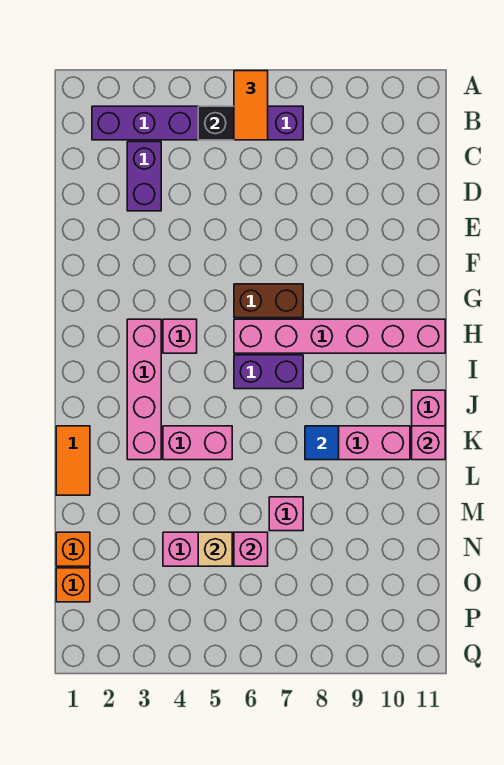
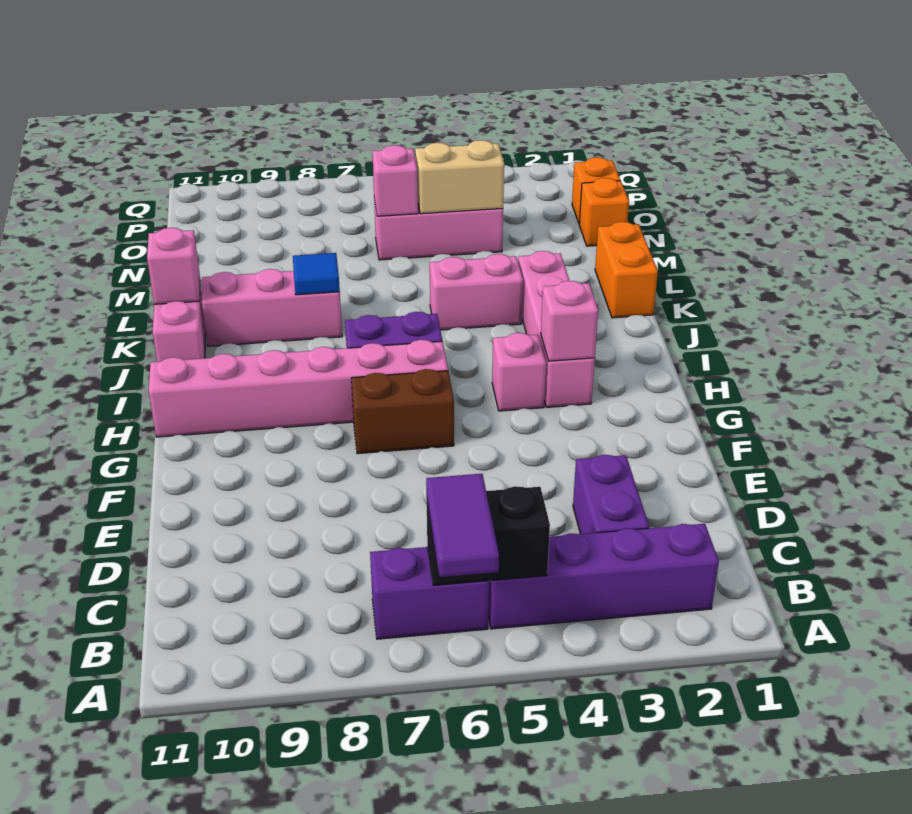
orange tile A6:B6 level 3 -> purple tile A6:B6 level 3
orange tile K1:L1 level 1 -> orange brick K1:L1 level 1
pink brick M7 level 1 -> pink brick H3 level 2
tan brick N5 level 2 -> tan brick N4:N5 level 2

